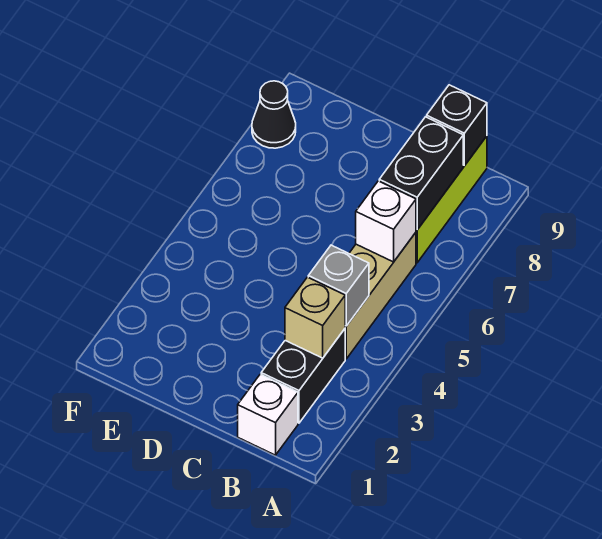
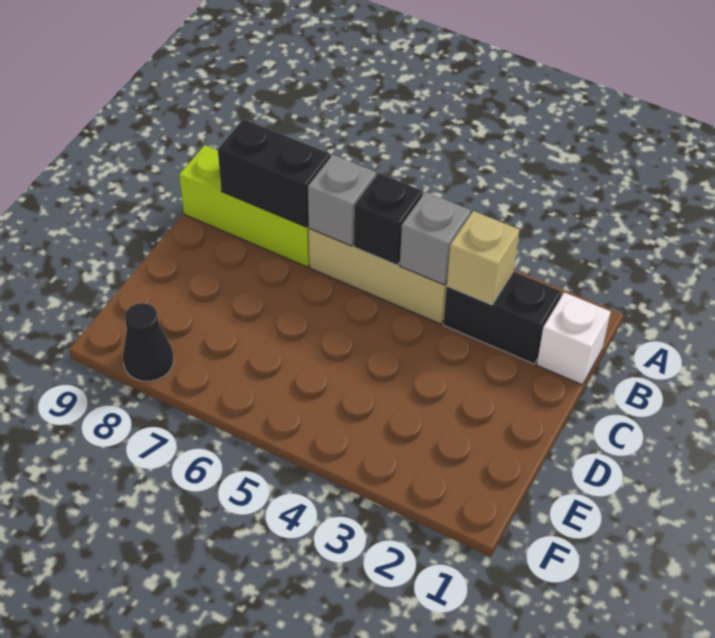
white brick B6 level 2 -> grey brick B6 level 2
black brick B9 level 2 -> black brick B5 level 2

